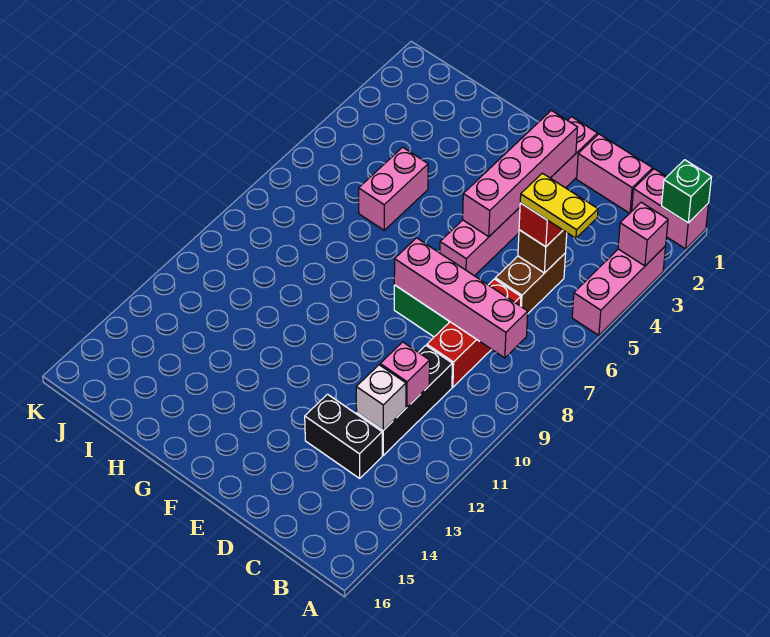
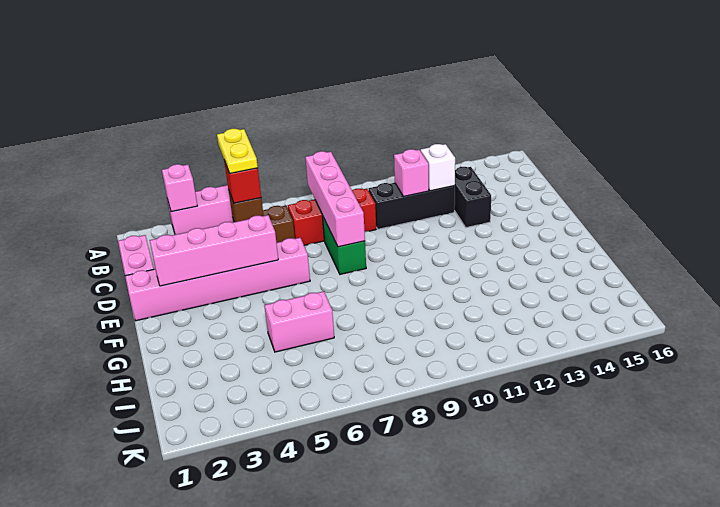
pink brick A1:B1 level 1 -> none
green brick A1 level 2 -> none

